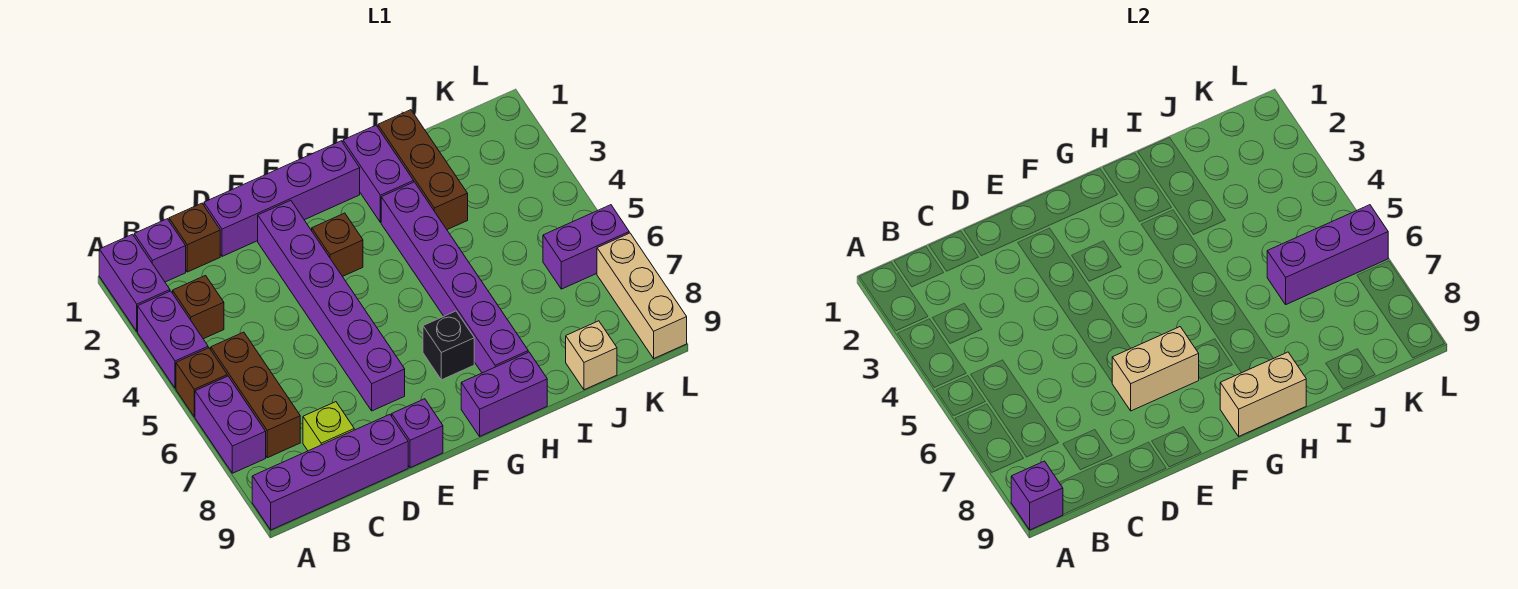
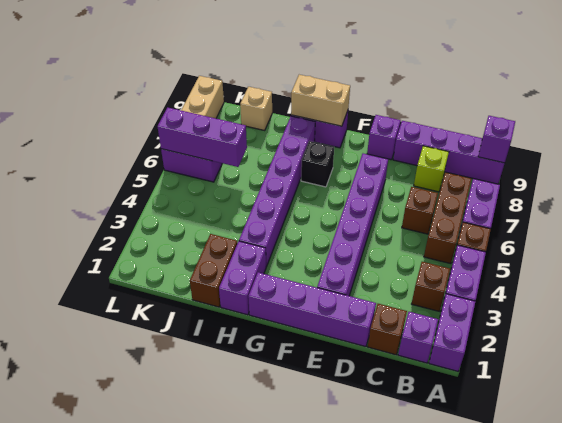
tan brick E7:F7 level 2 -> none
brown brick F3 level 1 -> brown brick C6 level 1
brown brick I1:I3 level 1 -> brown brick I1:I2 level 1

